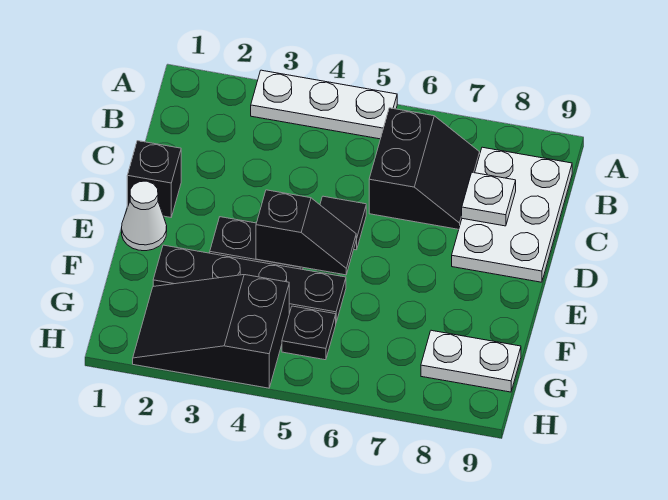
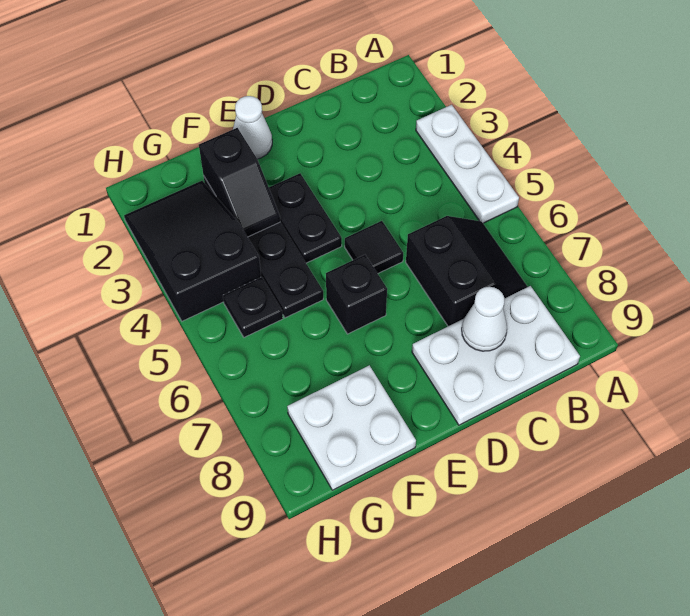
black slope B6:C7 level 1 top 6 -> black slope B6:C7 level 1 top C
white plate C8 level 2 -> white cone C8 level 2
black brick D1 level 1 -> black brick E6 level 1
black slope E4:E5 level 2 top 4 -> black slope F2:F3 level 2 top 2
white plate G8:G9 level 1 -> white plate F8:G9 level 1

